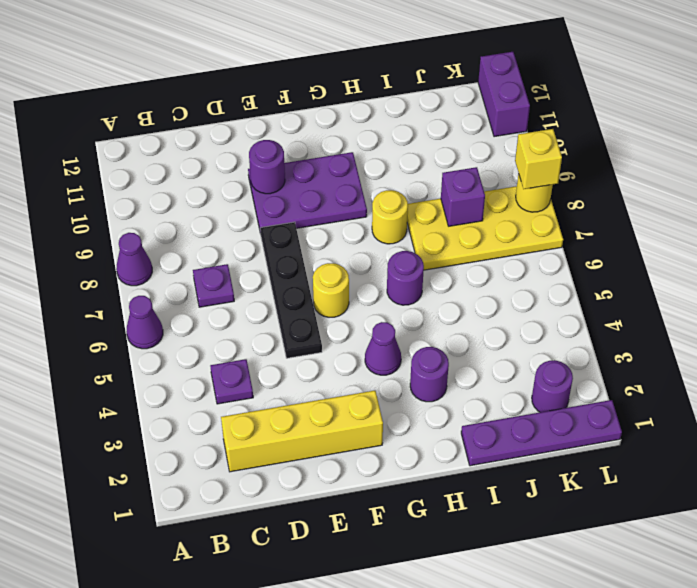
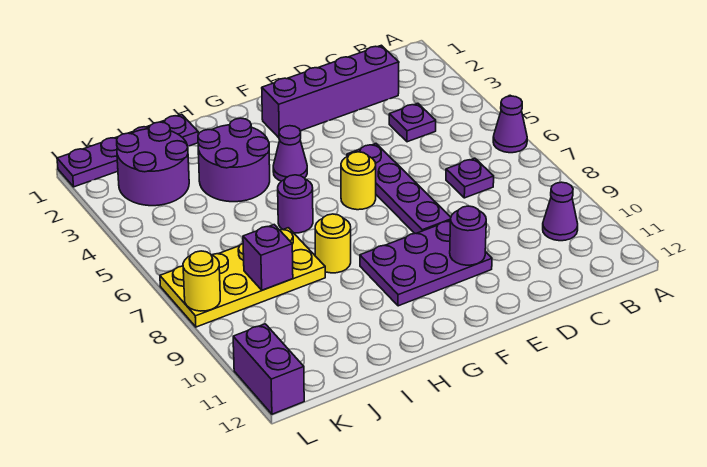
purple cone A8 level 1 -> purple cone B10 level 1
yellow brick C2:F2 level 1 -> purple brick C2:F2 level 1
black plate E5:E8 level 1 -> purple plate E5:E8 level 1
purple round brick H3 level 1 -> purple round brick H3:I4 level 1
purple round brick K2 level 1 -> purple round brick J2:K3 level 1
yellow brick L8 level 3 -> none

